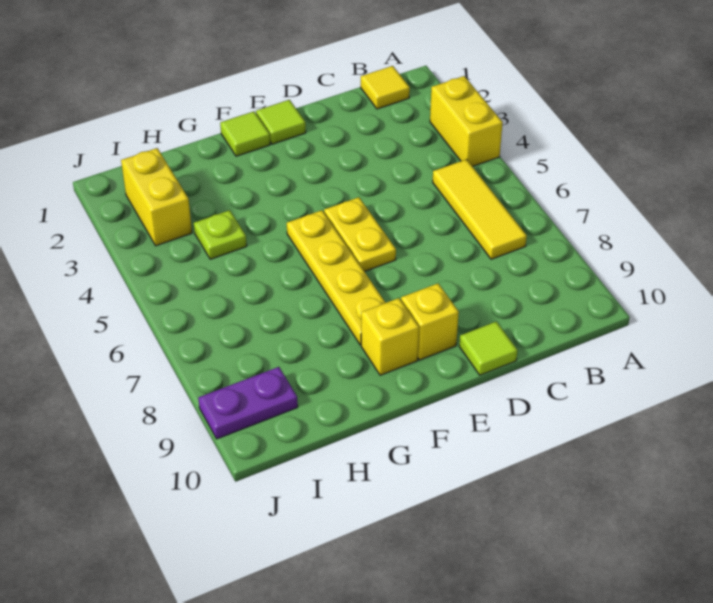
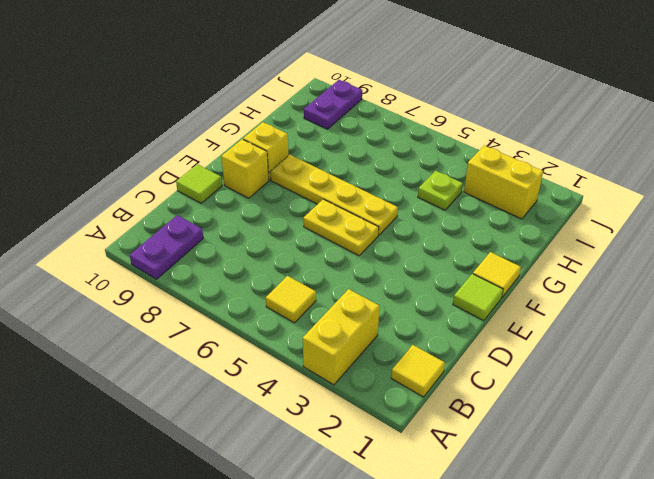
yellow brick A3:A4 level 1 -> yellow brick A3:B3 level 1
none -> purple plate A9:B9 level 1
yellow tile B5:B7 level 1 -> yellow tile B5 level 1
lime tile F1 level 1 -> yellow tile F1 level 1

